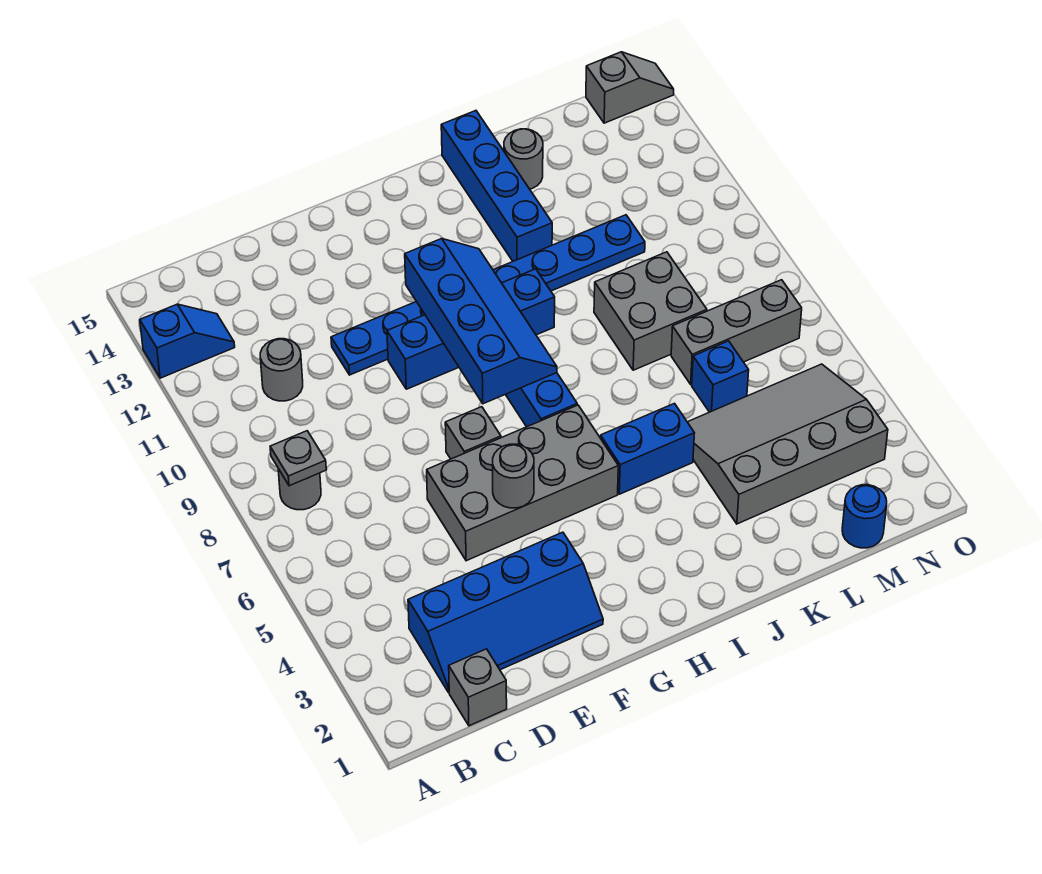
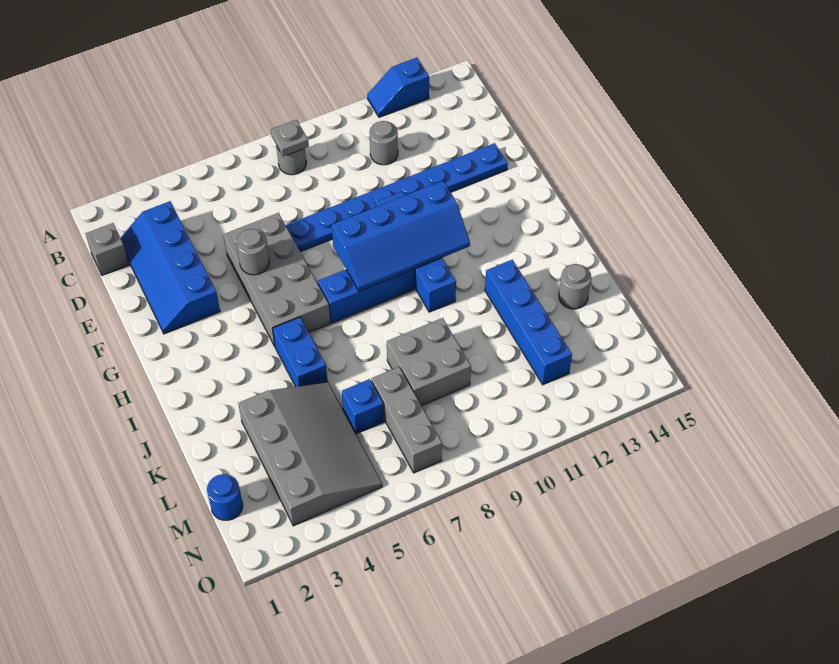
blue slope A13:B13 level 1 top A -> blue slope A12:A13 level 1 top 13
blue plate E11:L11 level 1 -> blue plate E7:E14 level 1
grey brick F7 level 1 -> none
blue brick J12:J15 level 1 -> blue brick J12:M12 level 1
grey slope N15:O15 level 1 top N -> none

